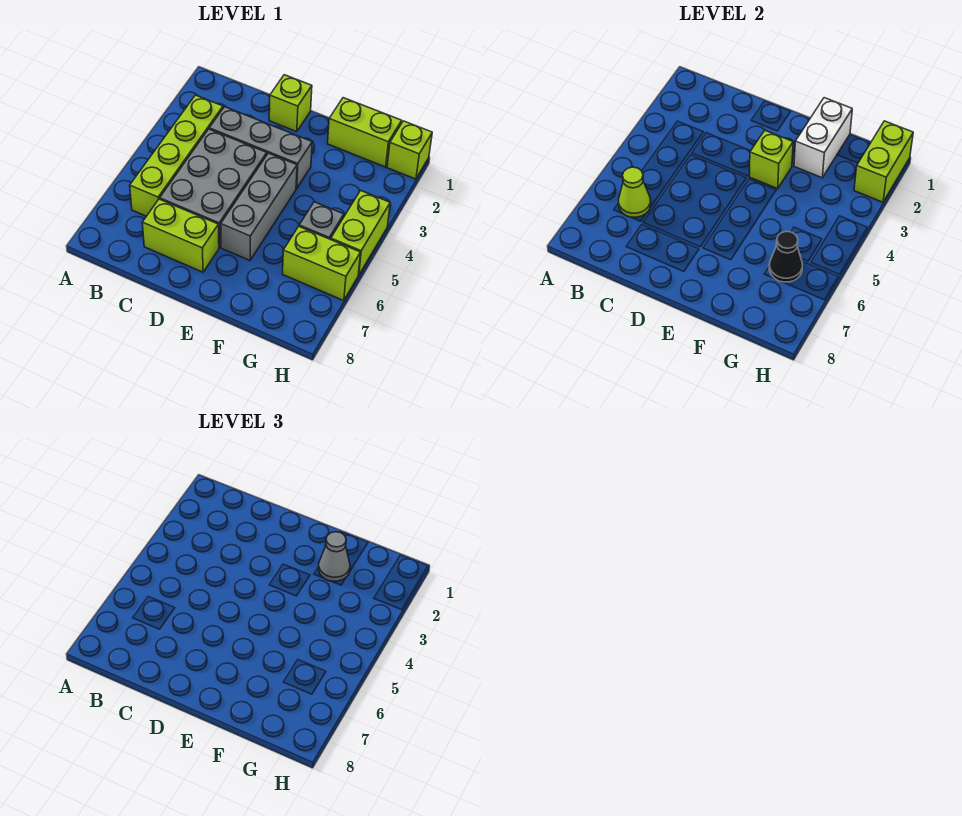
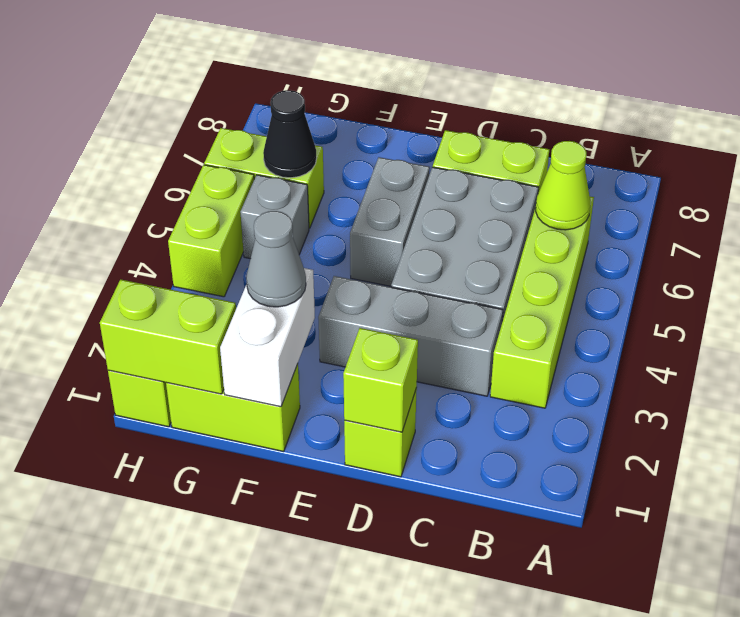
lime brick E3 level 2 -> lime brick D1 level 2
grey brick E4:E6 level 1 -> grey brick E5:E6 level 1
lime brick H1:H2 level 2 -> lime brick G1:H1 level 2

